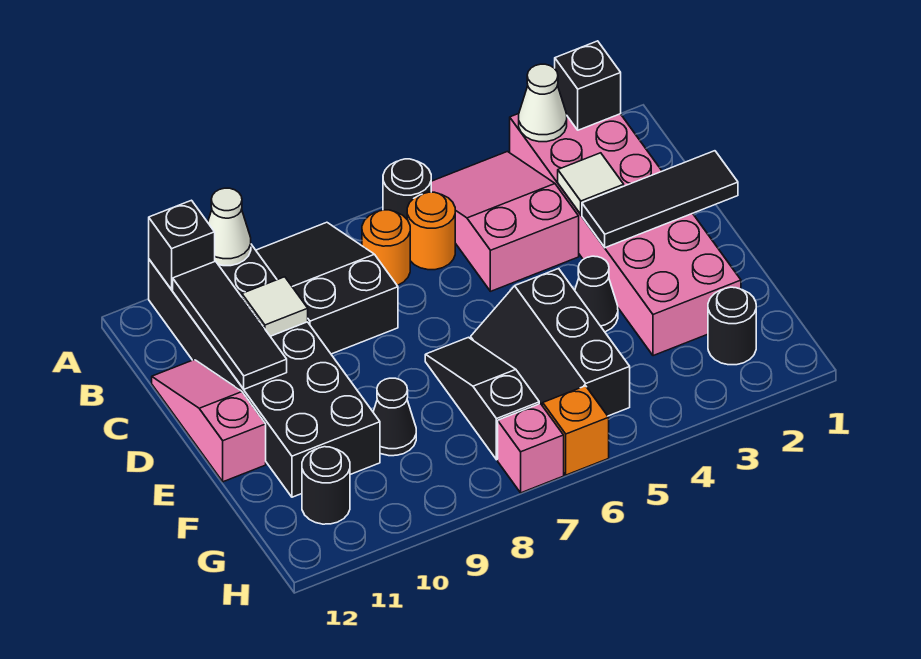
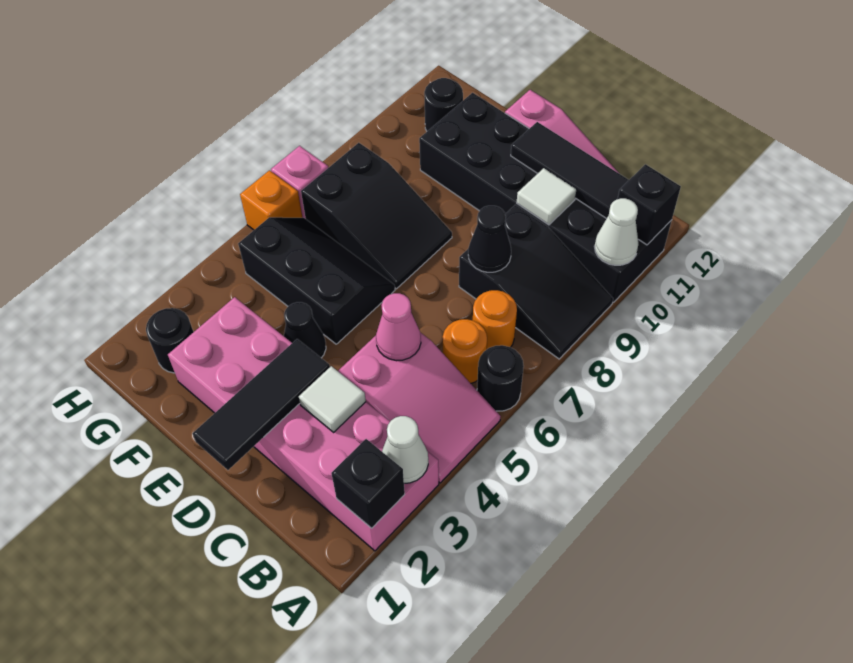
none -> pink cone C5 level 2
black slope E7:G7 level 1 top G -> black slope E7:G8 level 1 top G
black cone F9 level 1 -> black cone C8 level 2

